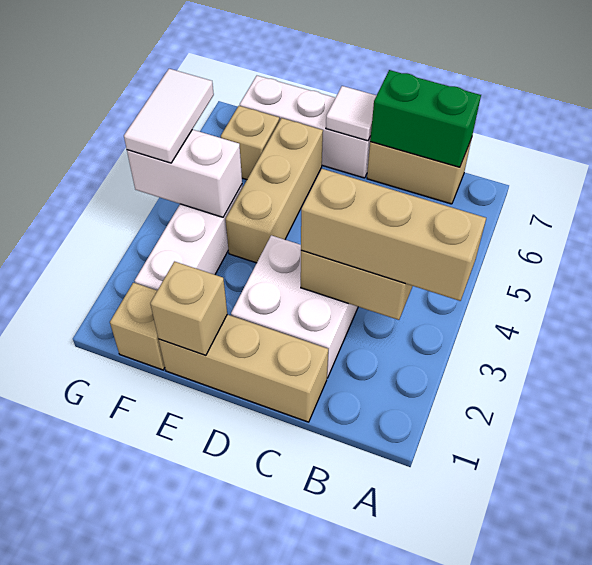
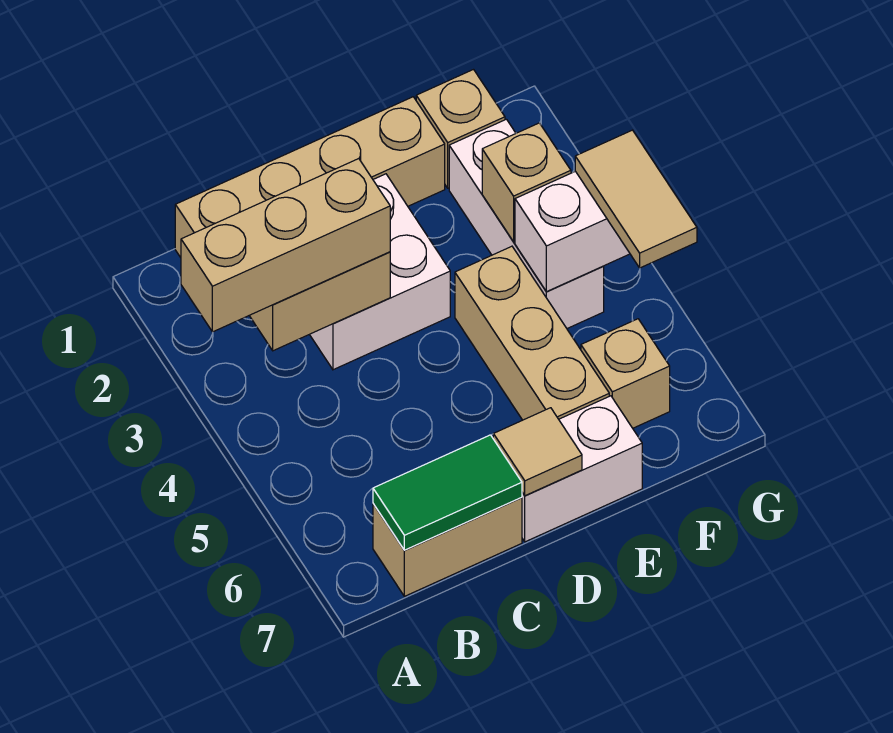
green brick B7:C7 level 2 -> green tile B7:C7 level 2
tan brick C1:E1 level 1 -> tan brick B1:E1 level 1
white brick D7:F7 level 1 -> white brick D7:E7 level 1
white tile D7 level 2 -> tan tile D7 level 2
tan brick E1 level 2 -> tan brick F3 level 2
white tile G4:G5 level 3 -> tan tile G4:G5 level 3

